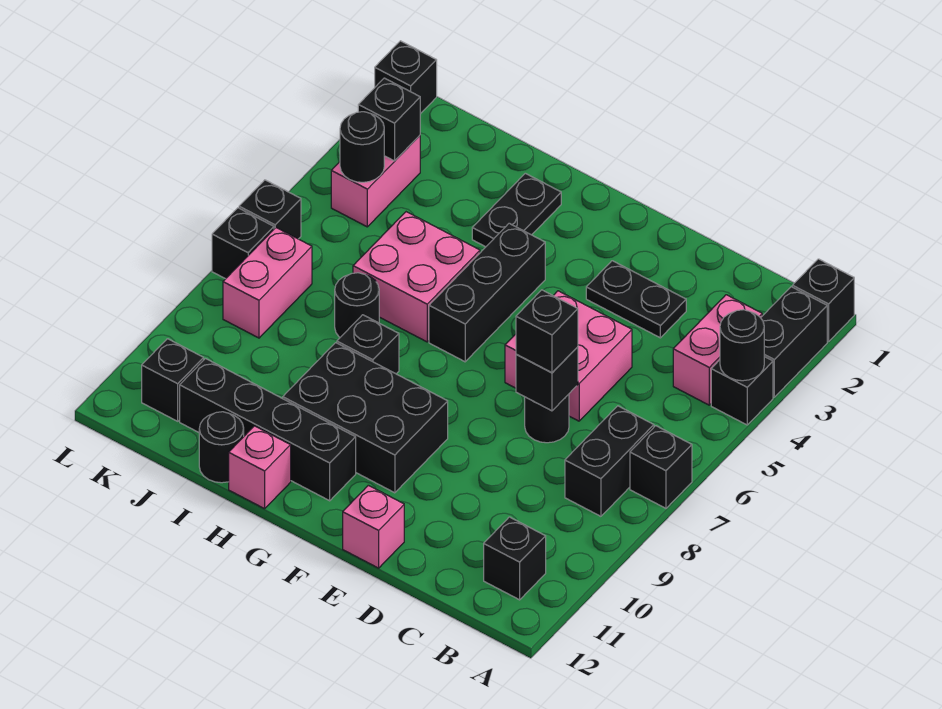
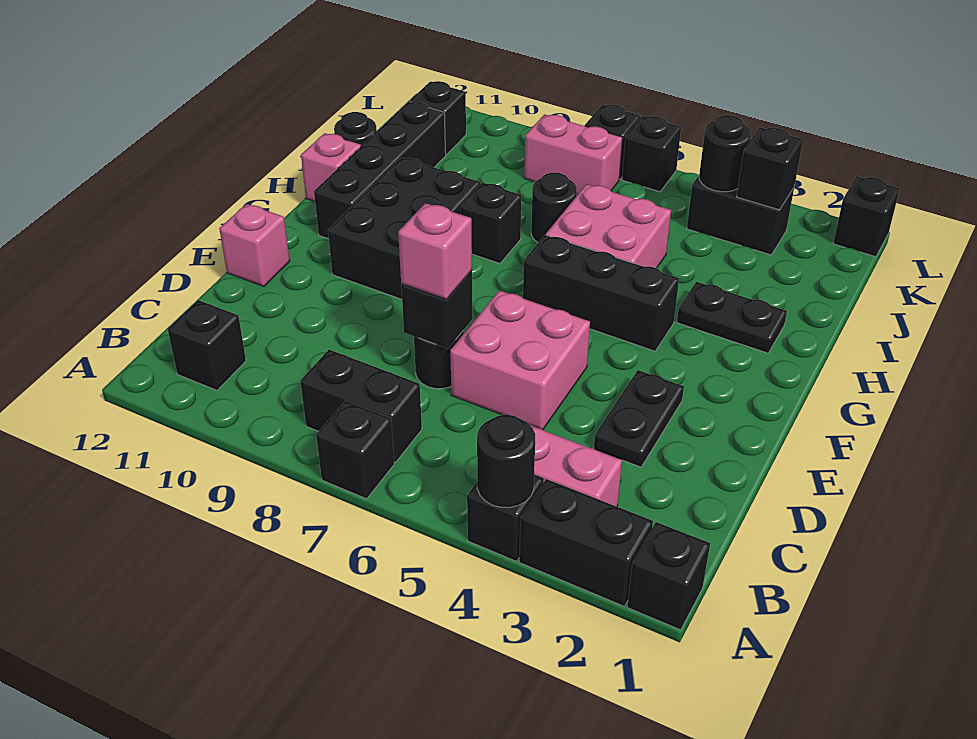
black brick D7 level 3 -> pink brick D7 level 3
pink brick K3:K4 level 1 -> black brick K3:K4 level 1

